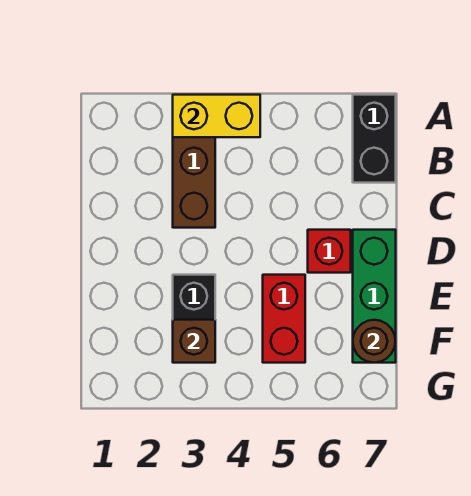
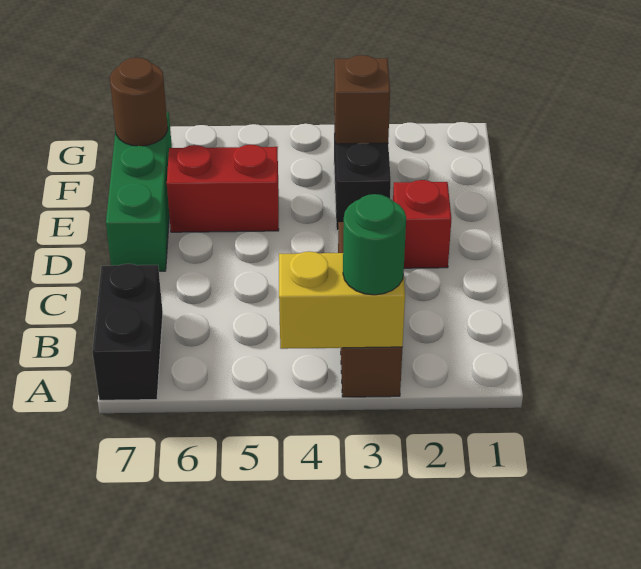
none -> green round brick A3 level 3
red brick D6 level 1 -> red brick D2 level 1
red brick E5:F5 level 1 -> red brick E5:E6 level 1

